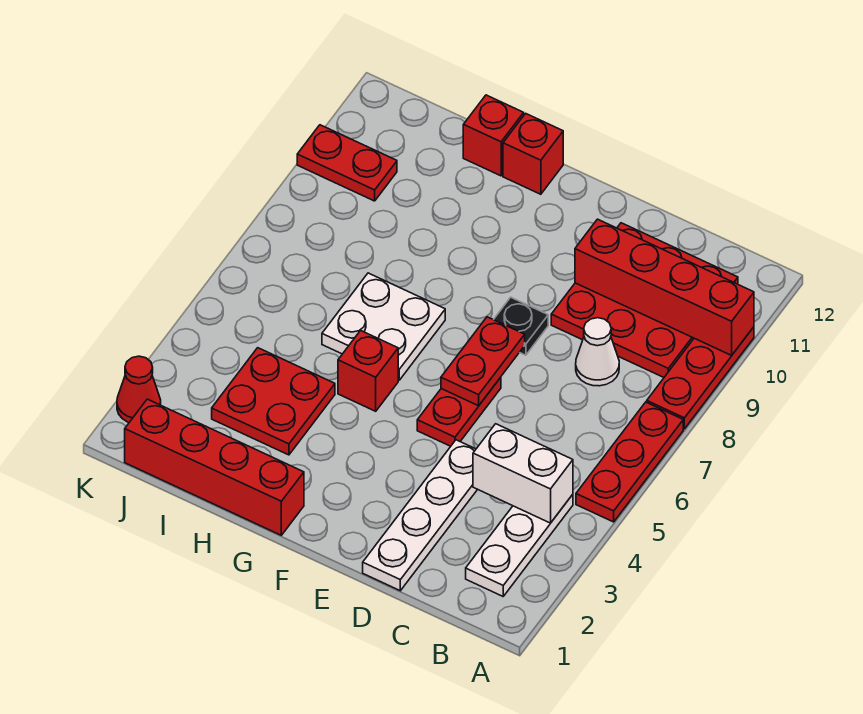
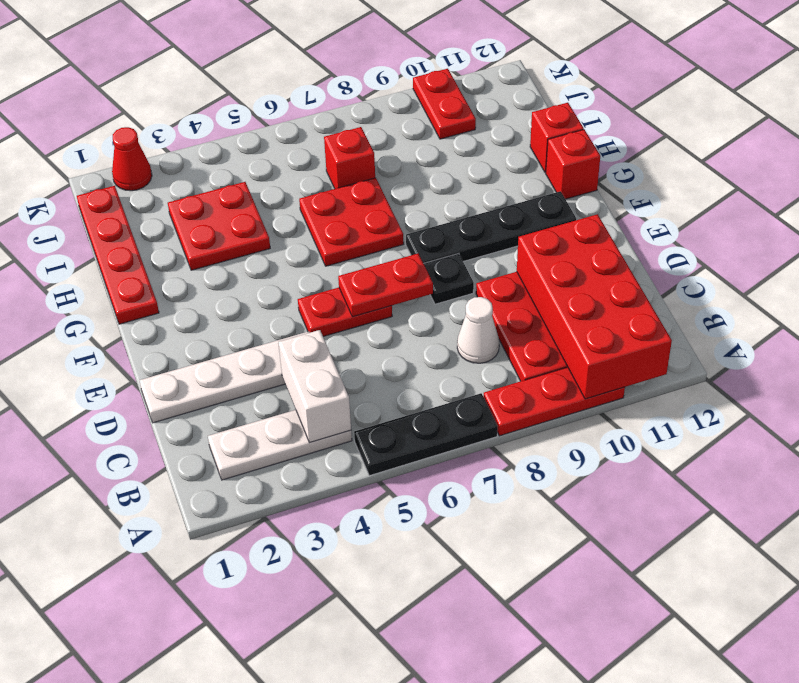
red plate A5:A7 level 1 -> black plate A5:A7 level 1
red brick A10:D10 level 2 -> red brick A10:D11 level 2
none -> black plate F8:F11 level 1
red brick G1:J1 level 1 -> red plate G1:J1 level 1
red brick G5 level 1 -> red brick I7 level 1
white plate G6:H7 level 1 -> red plate G6:H7 level 1

